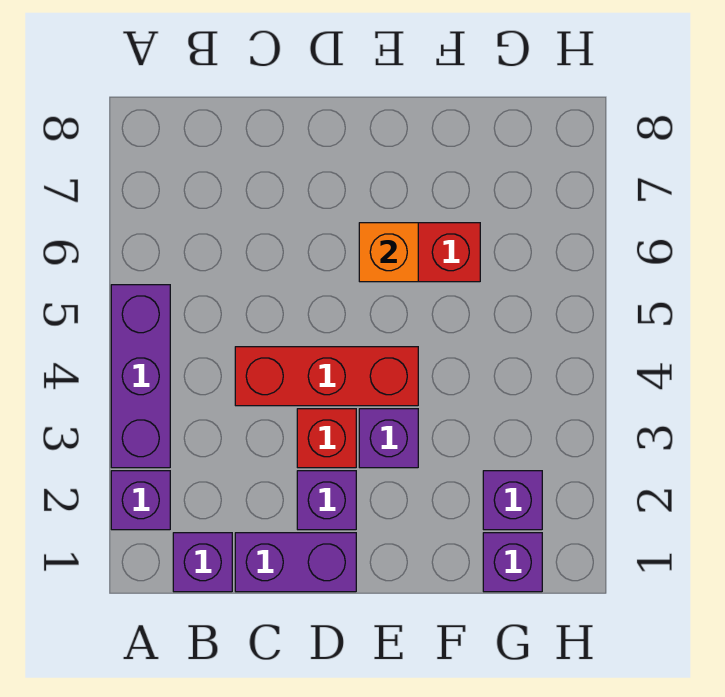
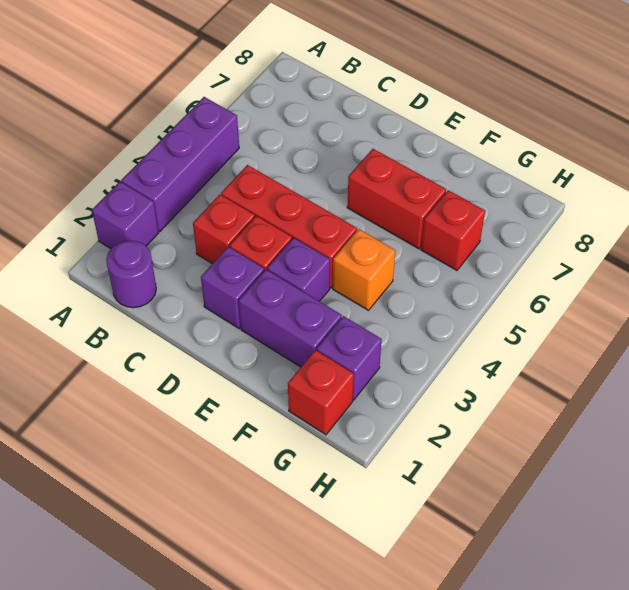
purple brick B1 level 1 -> purple round brick B1 level 1
purple brick C1:D1 level 1 -> purple brick E2:F2 level 1
none -> red brick C3 level 1
orange brick E6 level 2 -> orange brick F4 level 1
purple brick G1 level 1 -> red brick G1 level 1
none -> red brick G6 level 1

